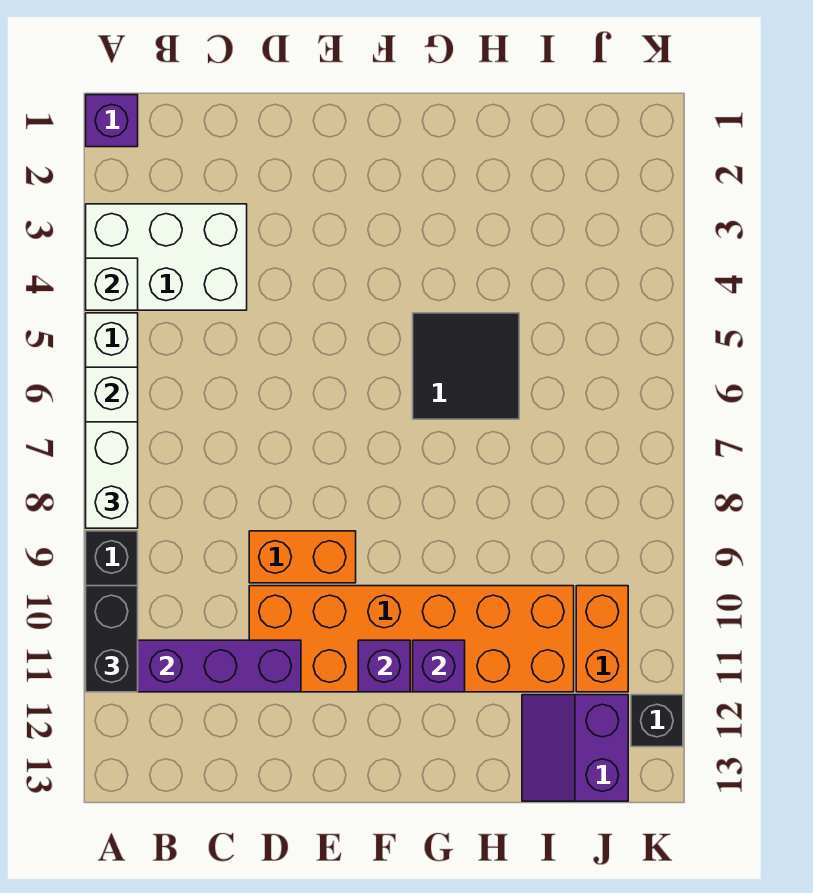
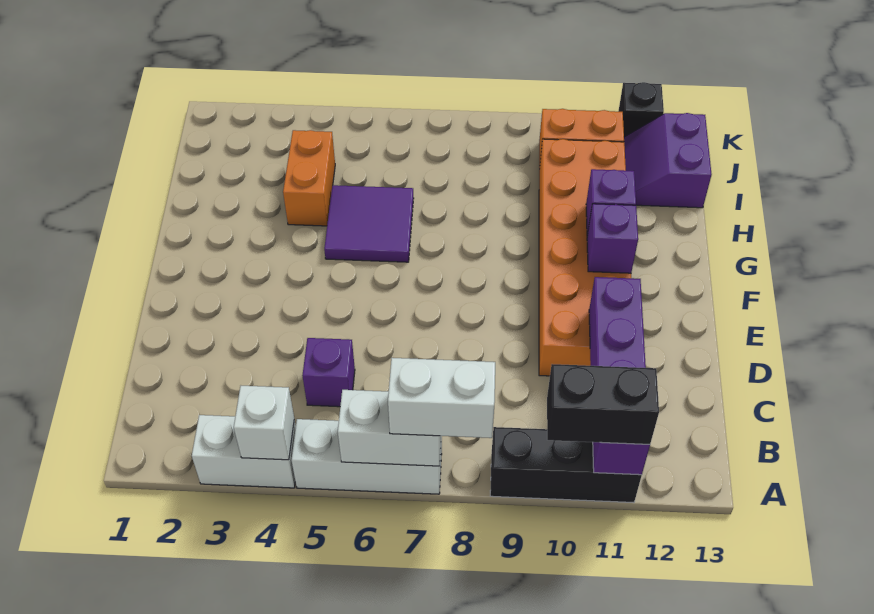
purple brick A1 level 1 -> purple brick C5 level 1
white brick A3:C4 level 1 -> white brick A3:A4 level 1
orange brick D9:E9 level 1 -> orange brick H4:I4 level 1
black tile G5:H6 level 1 -> purple tile G5:H6 level 1
purple slope I12:J13 level 1 top J -> purple slope I12:J13 level 1 top 13

